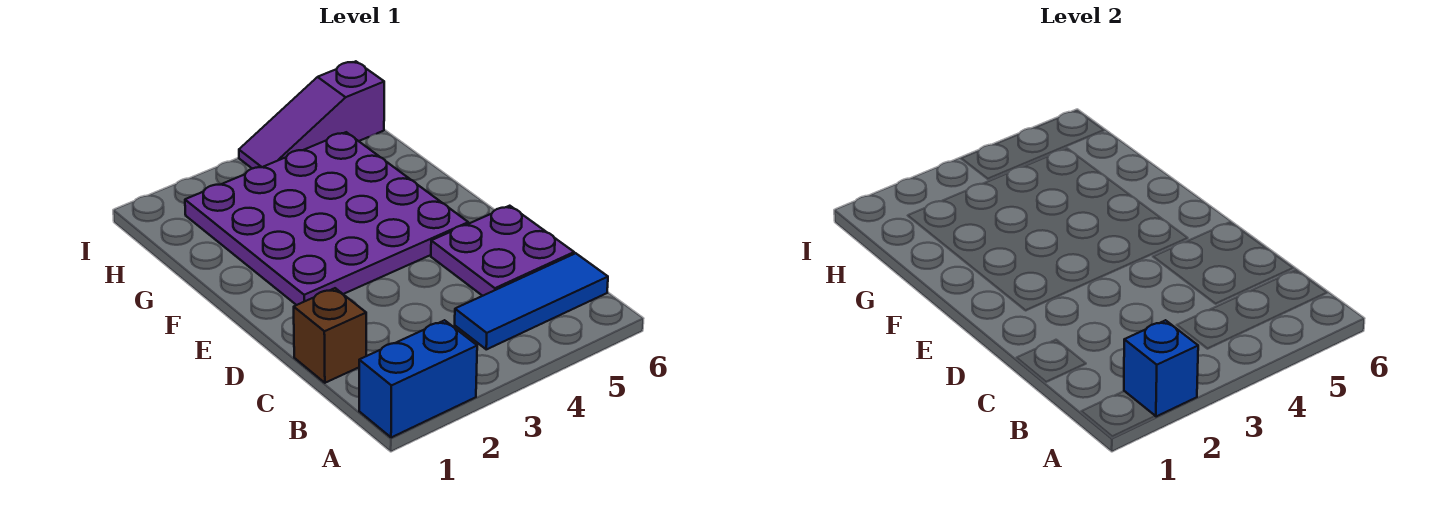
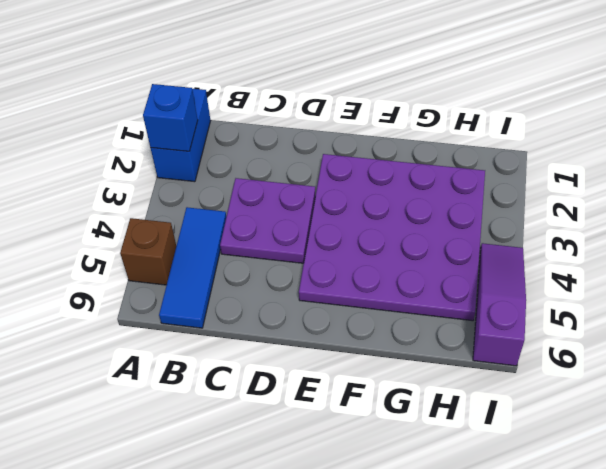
brown brick C1 level 1 -> brown brick A5 level 1
purple plate C5:D6 level 1 -> purple plate C3:D4 level 1

